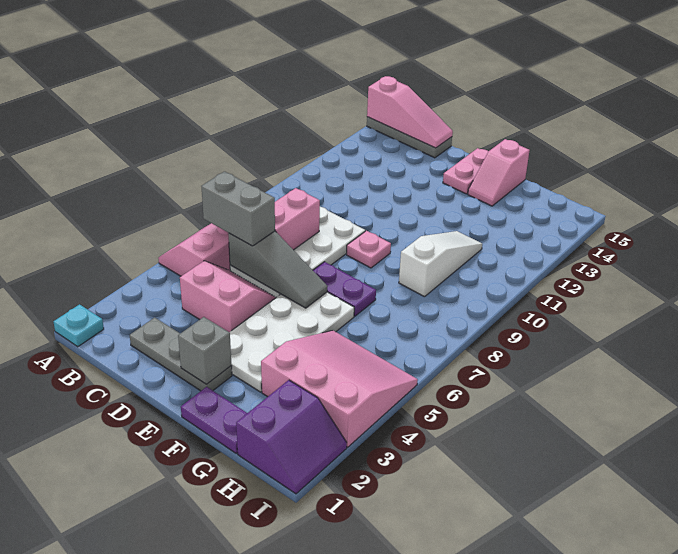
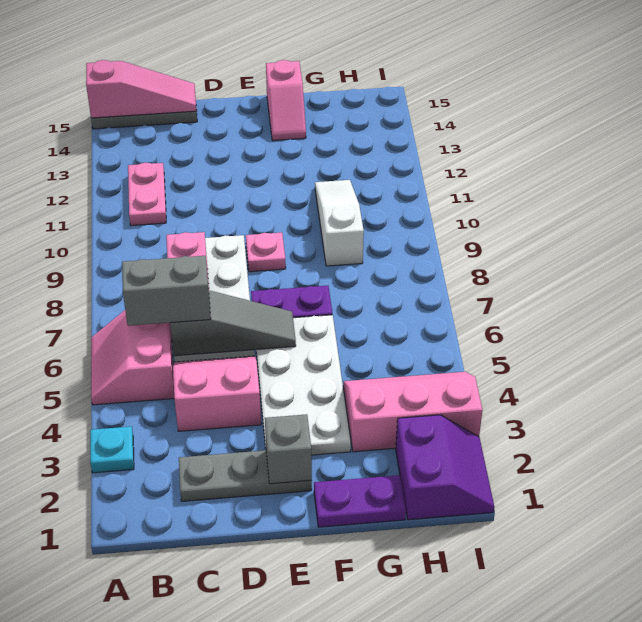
cyan plate A1 level 1 -> cyan plate A3 level 1
pink plate E14:E15 level 1 -> pink plate B11:B12 level 1
pink slope G3:I5 level 1 top 3 -> pink slope G3:I4 level 1 top 3

